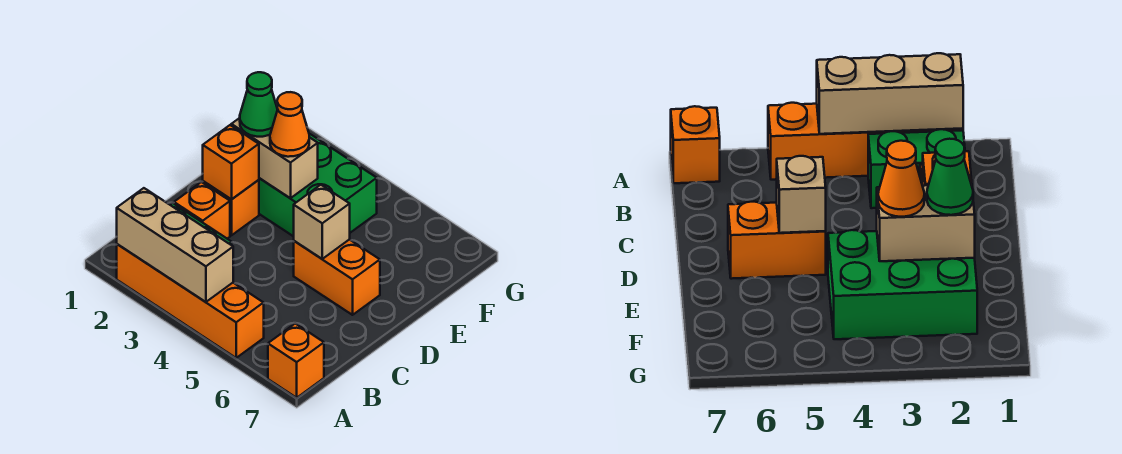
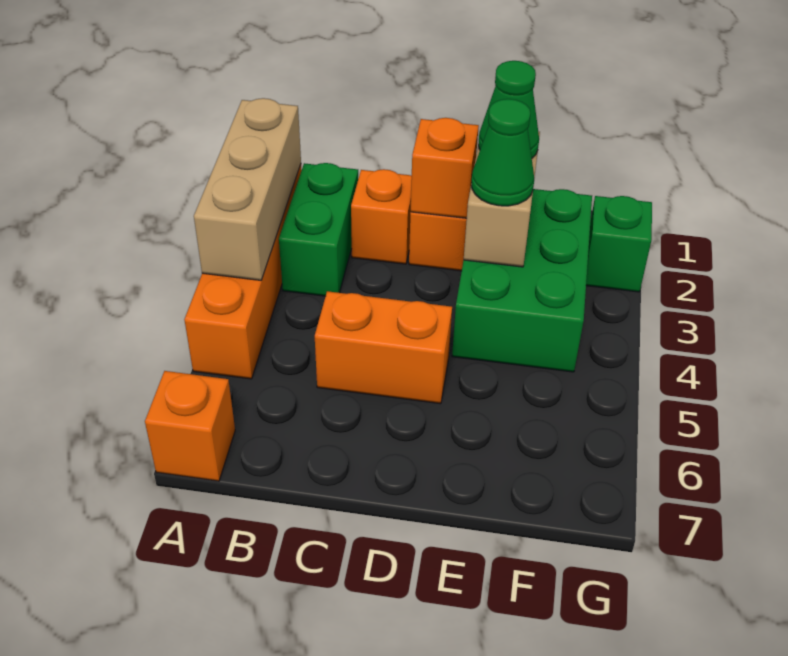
orange brick D5:D6 level 1 -> orange brick C5:D5 level 1
tan brick D5 level 2 -> none
orange cone E3 level 3 -> green cone E3 level 3
none -> green brick G2 level 1

